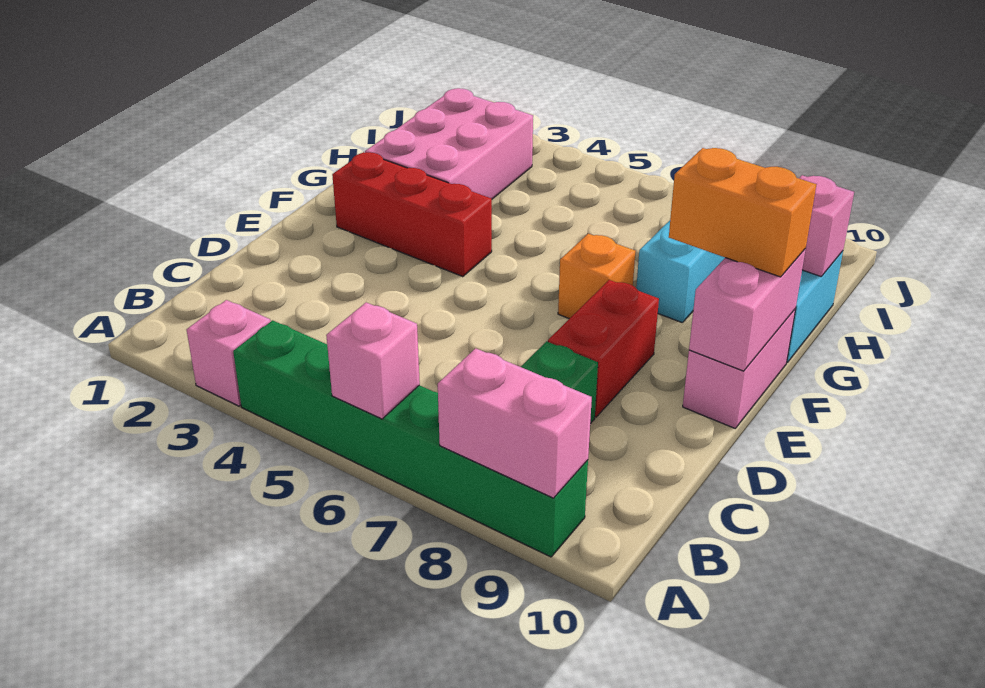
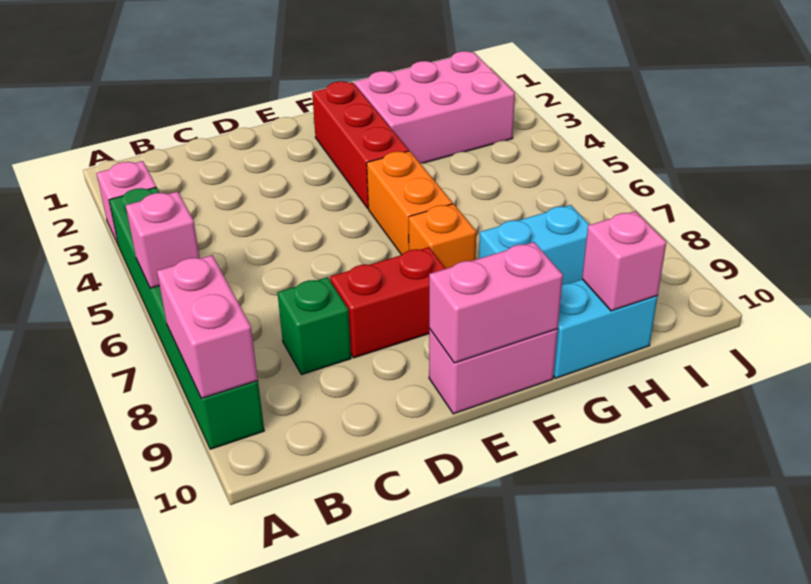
orange brick F9:F10 level 3 -> orange brick F5:F6 level 1

